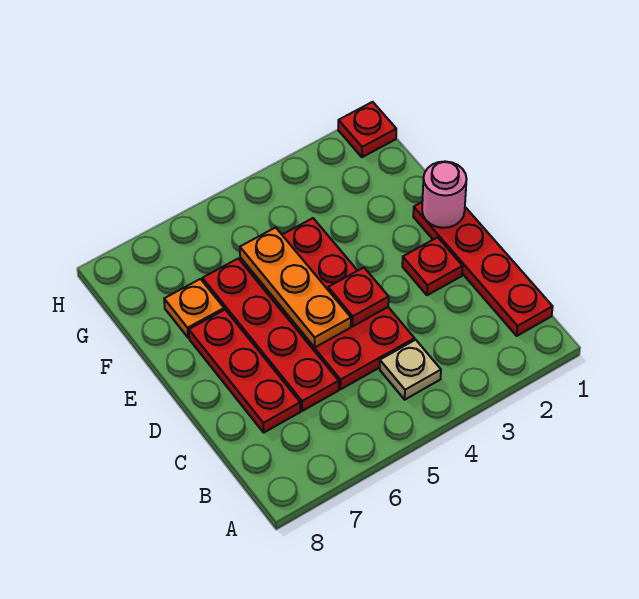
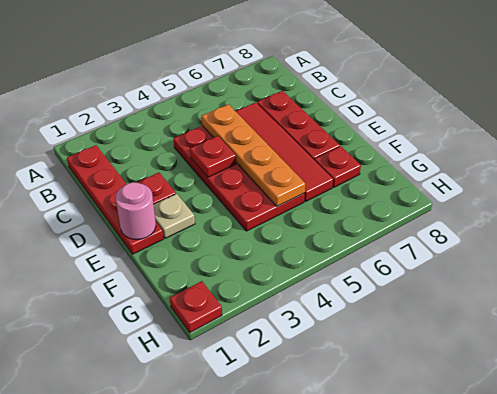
tan plate B4 level 1 -> tan plate E2 level 1
red plate C6:F6 level 1 -> red tile C6:F6 level 1
orange plate D5:F5 level 2 -> orange plate C5:F5 level 2
orange plate F7 level 1 -> red plate F7 level 1

